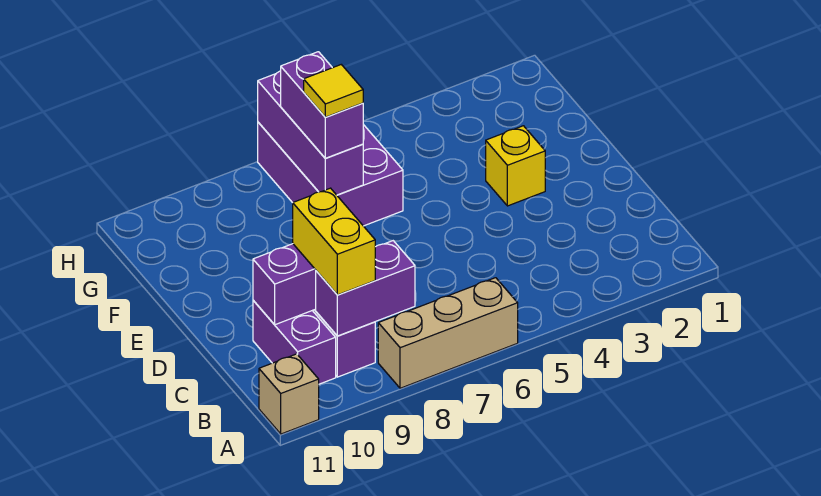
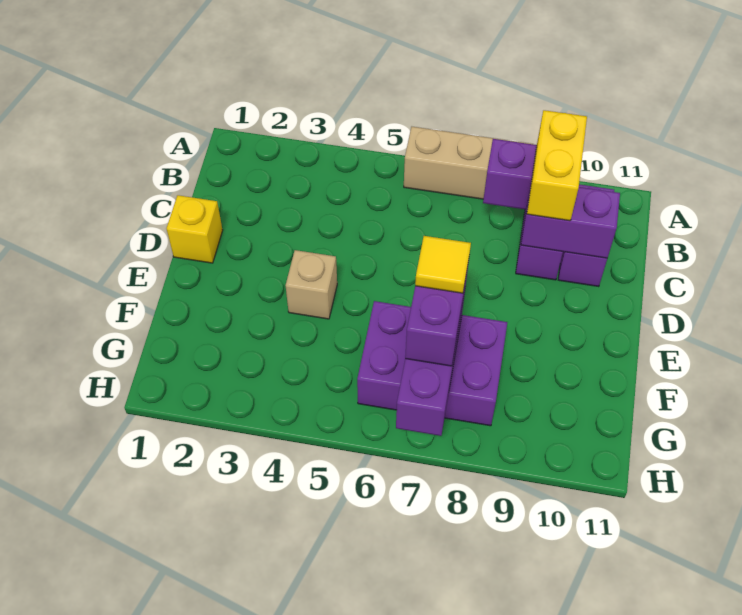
tan brick A11 level 1 -> tan brick E4 level 1
yellow brick E3 level 1 -> yellow brick D1 level 1
purple brick F6:H7 level 1 -> purple brick F6:G8 level 1

